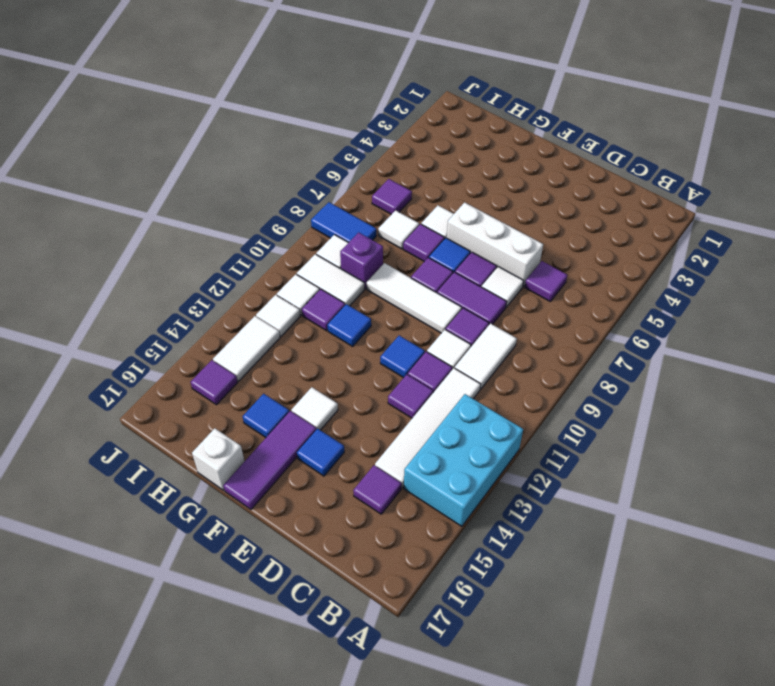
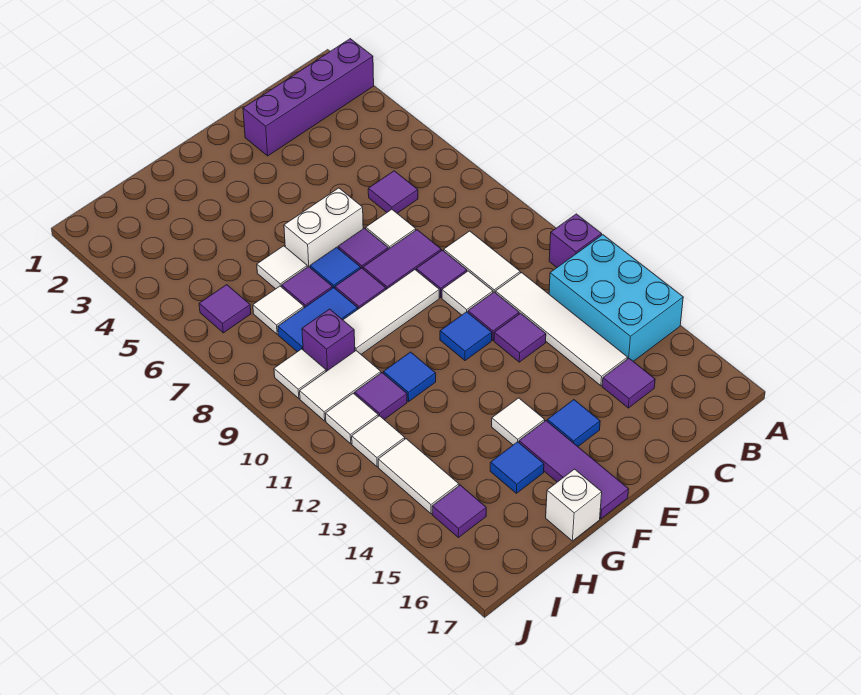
none -> purple brick A2:D2 level 1
none -> purple brick A11 level 1
white brick D6:F6 level 1 -> white brick E6:F6 level 1
blue tile I8:J8 level 1 -> blue tile G8:H8 level 1

